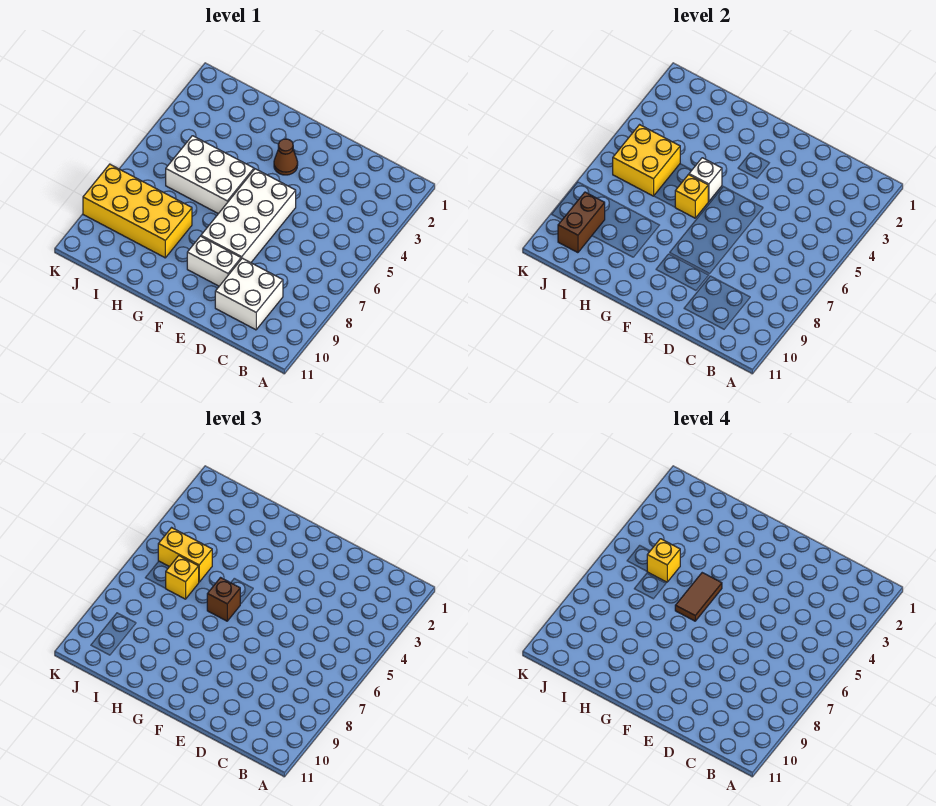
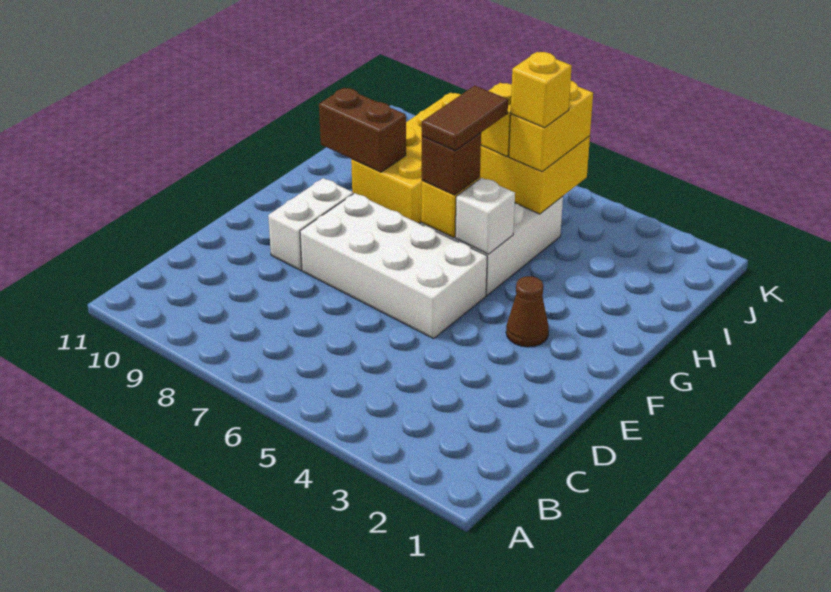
white brick C9:D10 level 1 -> none
brown tile G5:G6 level 4 -> brown tile G6:H6 level 4
brown brick J9:J10 level 2 -> brown brick H9:H10 level 2

